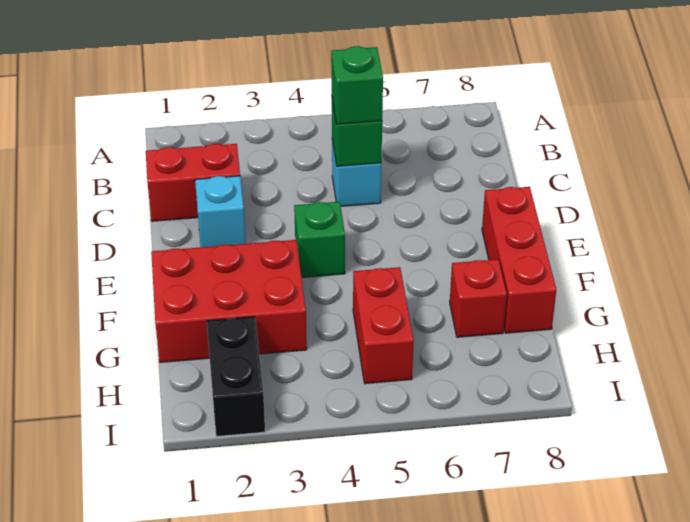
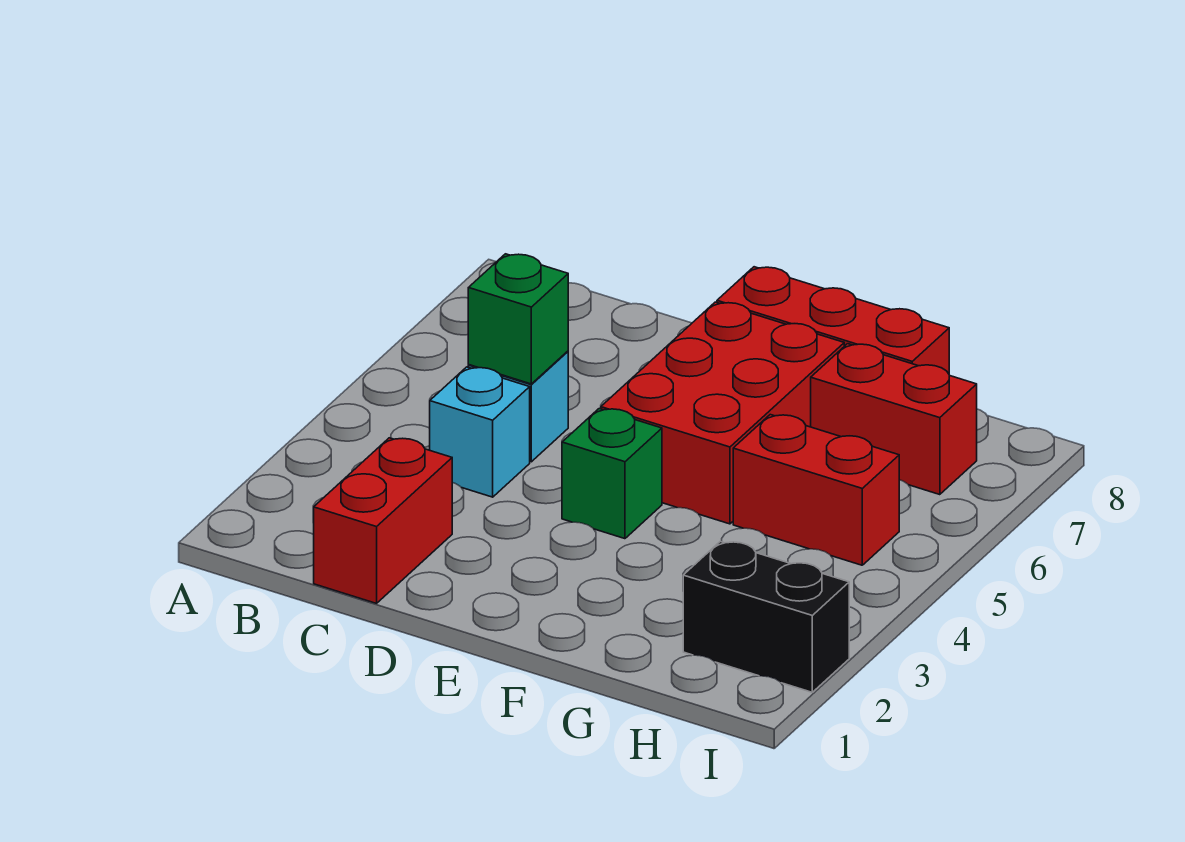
green brick C5 level 3 -> none
cyan brick D2 level 1 -> cyan brick C4 level 1
red brick F1:G3 level 1 -> red brick E5:F7 level 1
red brick G7 level 1 -> red brick G7:H7 level 1

